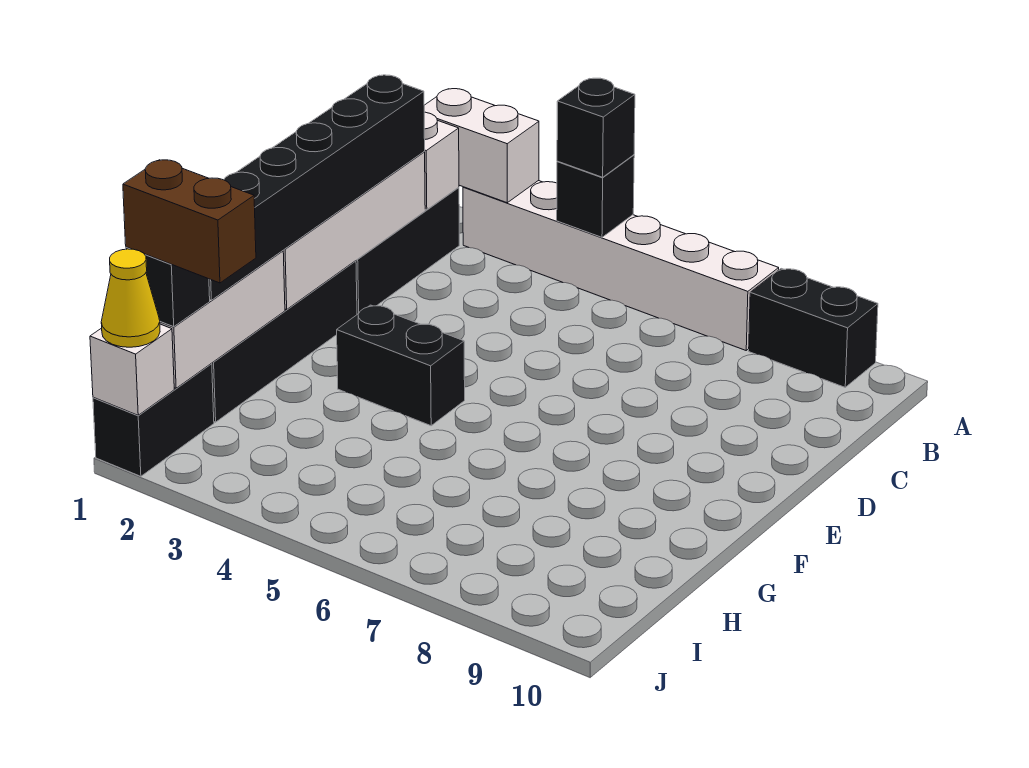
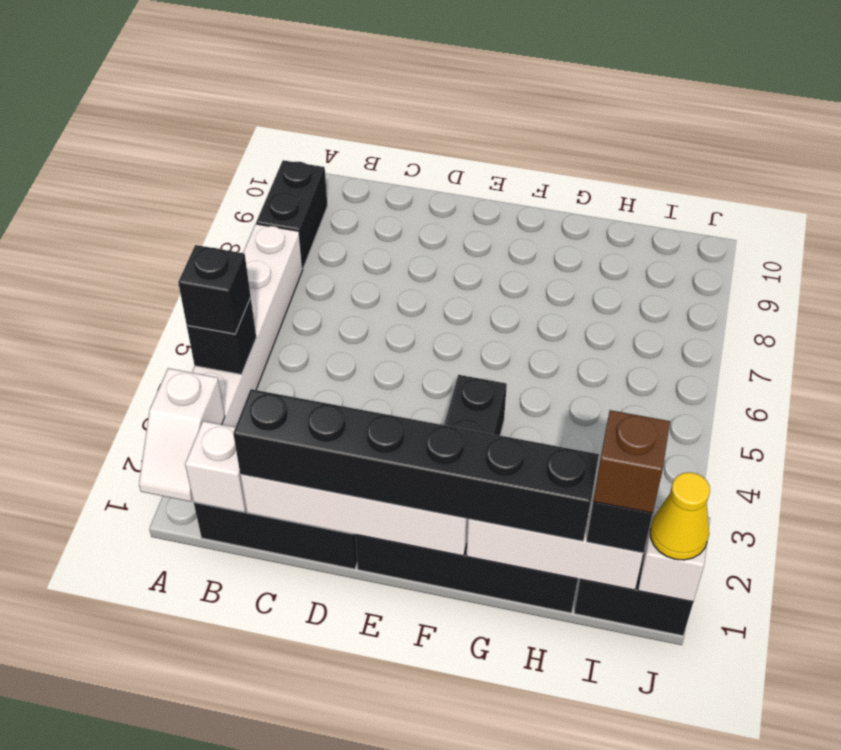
white brick A1:A2 level 2 -> white slope A1:A2 level 2 top 2
brown brick I1:I2 level 4 -> brown brick I1 level 4

